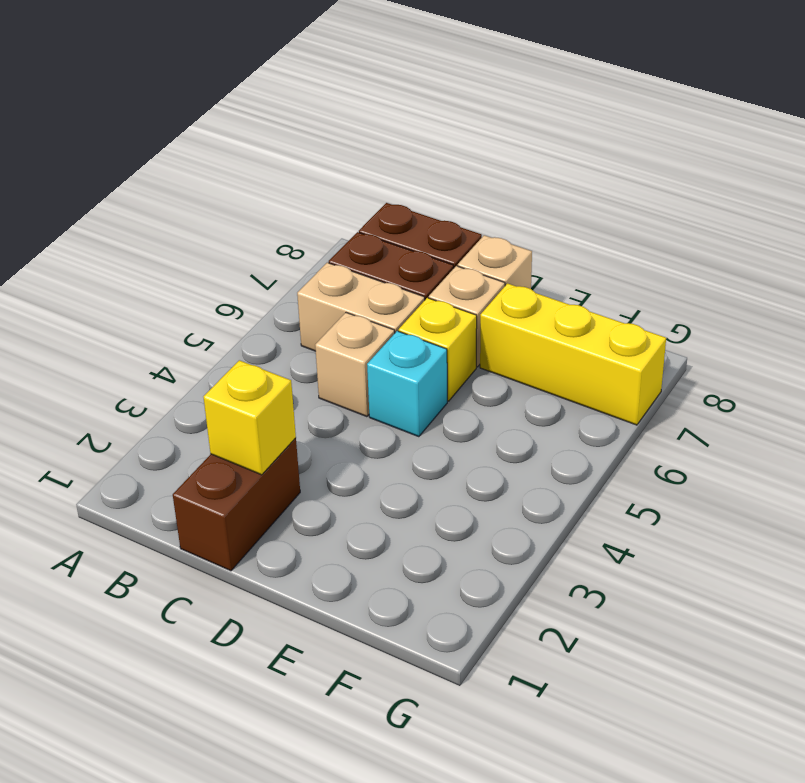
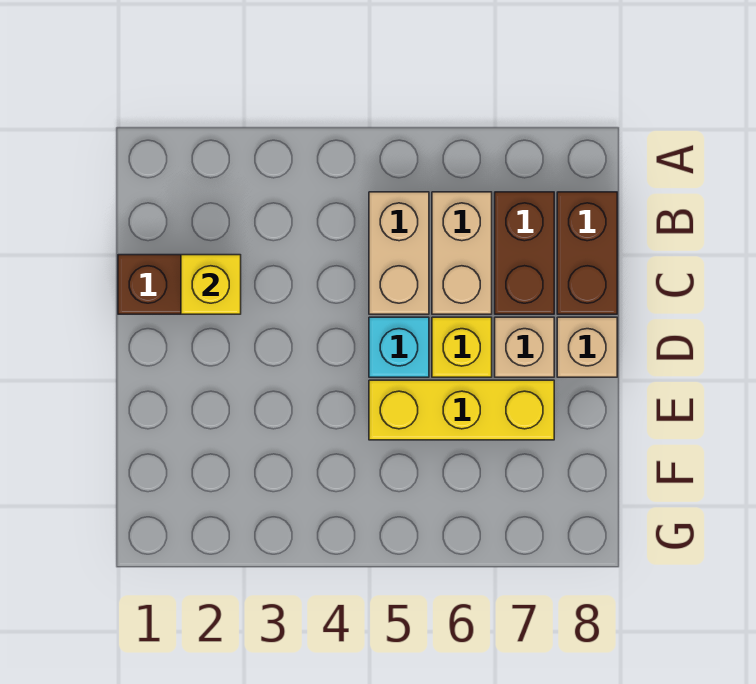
tan brick C5 level 1 -> tan brick B5:C5 level 1
yellow brick E7:G7 level 1 -> yellow brick E5:E7 level 1

